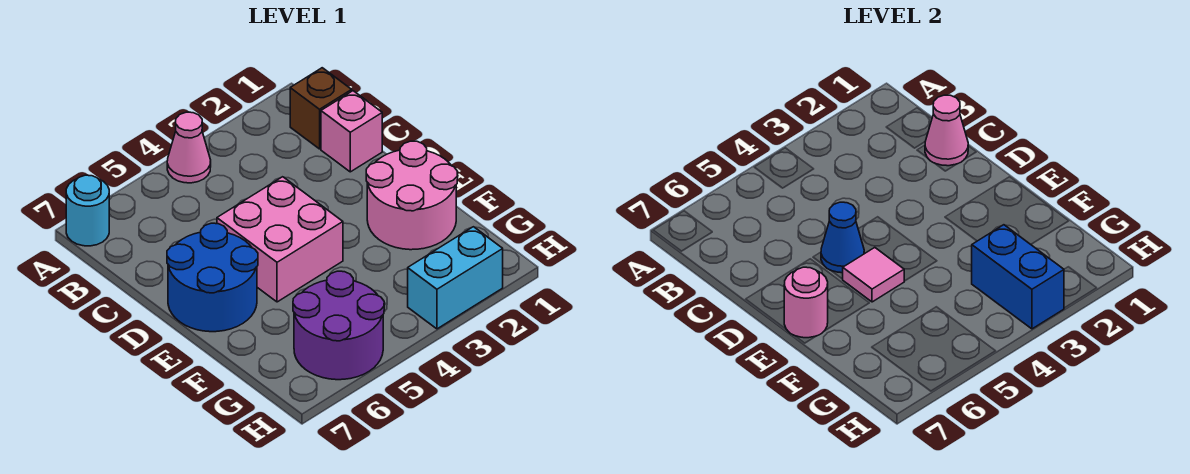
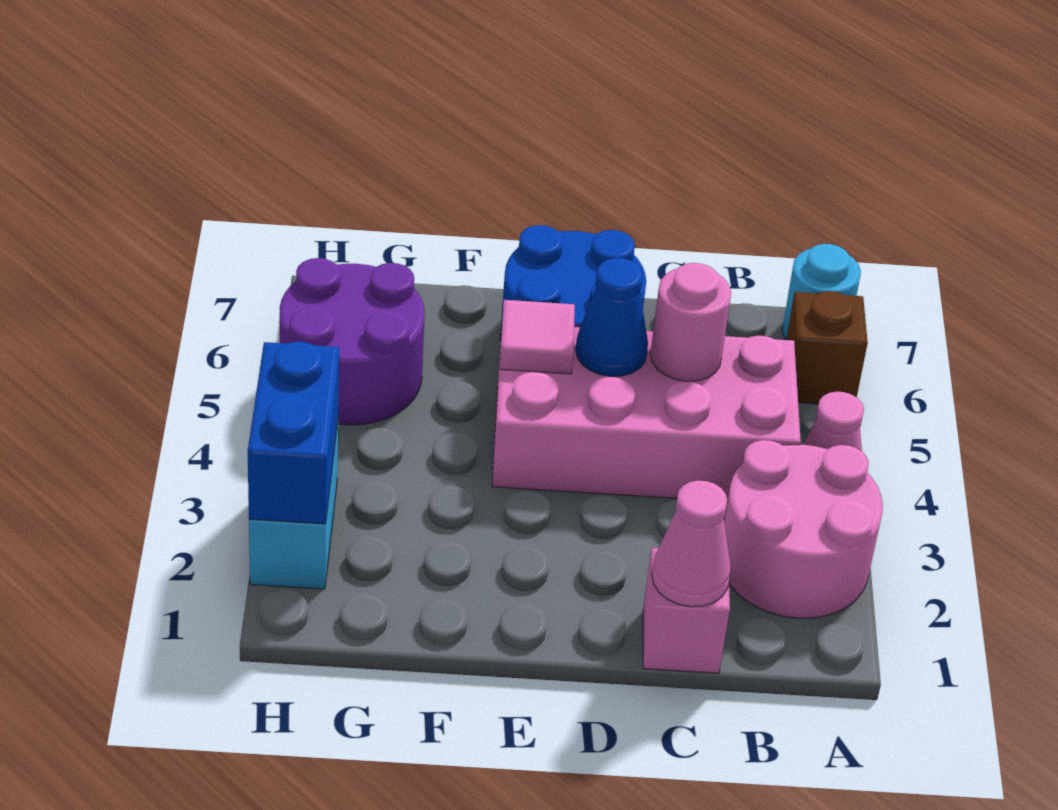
brown brick B1 level 1 -> brown brick A6 level 1
pink brick D4:E5 level 1 -> pink brick B4:E5 level 1
pink round brick E1:F2 level 1 -> pink round brick A2:B3 level 1
pink round brick E7 level 2 -> pink round brick C5 level 2
blue brick G3:H3 level 2 -> blue brick H2:H3 level 2

